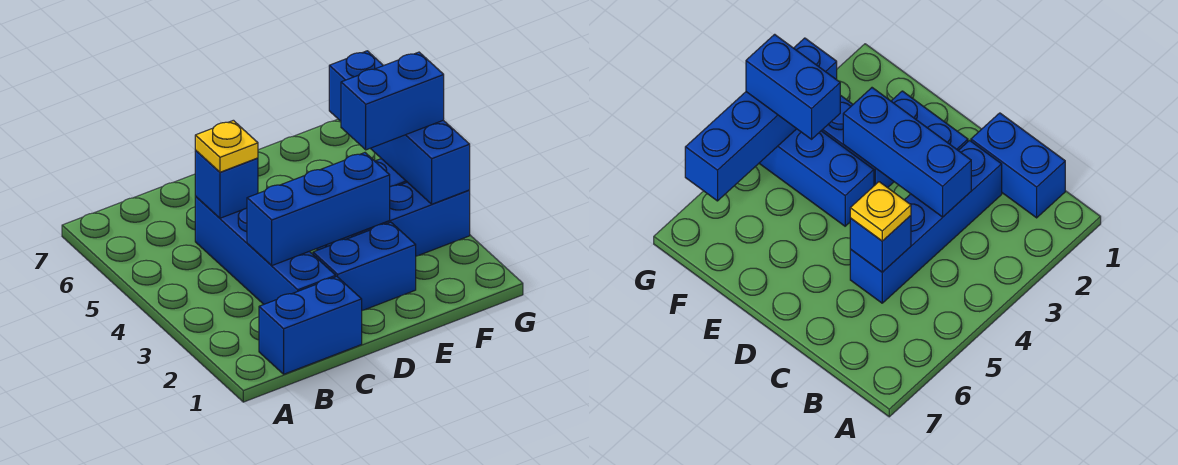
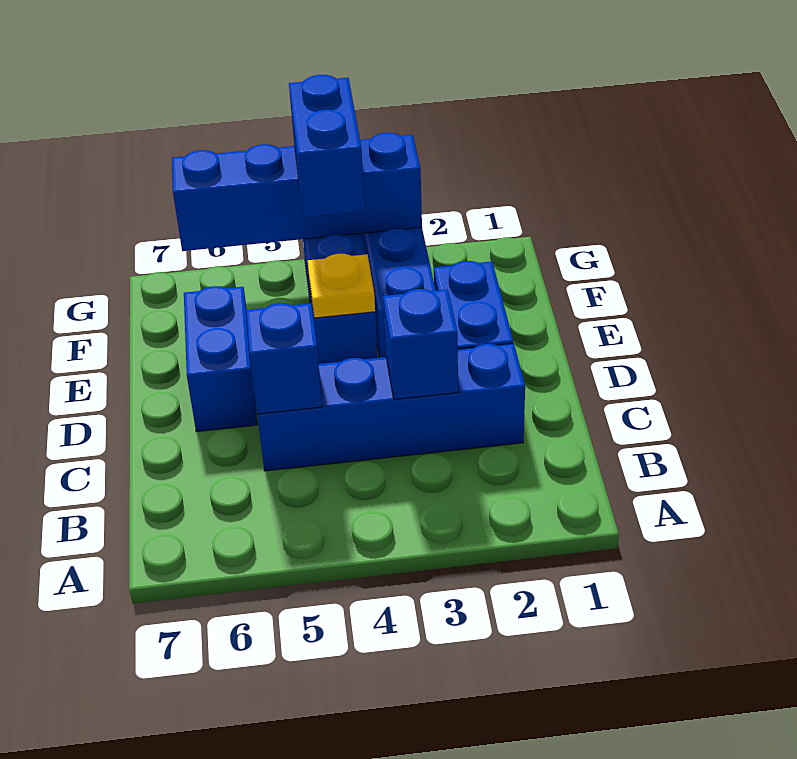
blue brick B1:C1 level 1 -> blue brick D6:E6 level 1
blue brick C3:E3 level 2 -> blue brick C3 level 2
yellow plate C5 level 3 -> yellow plate E4 level 2

